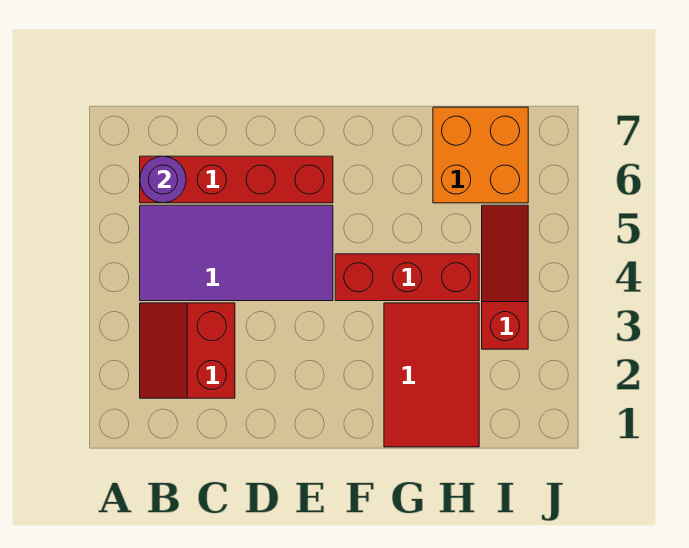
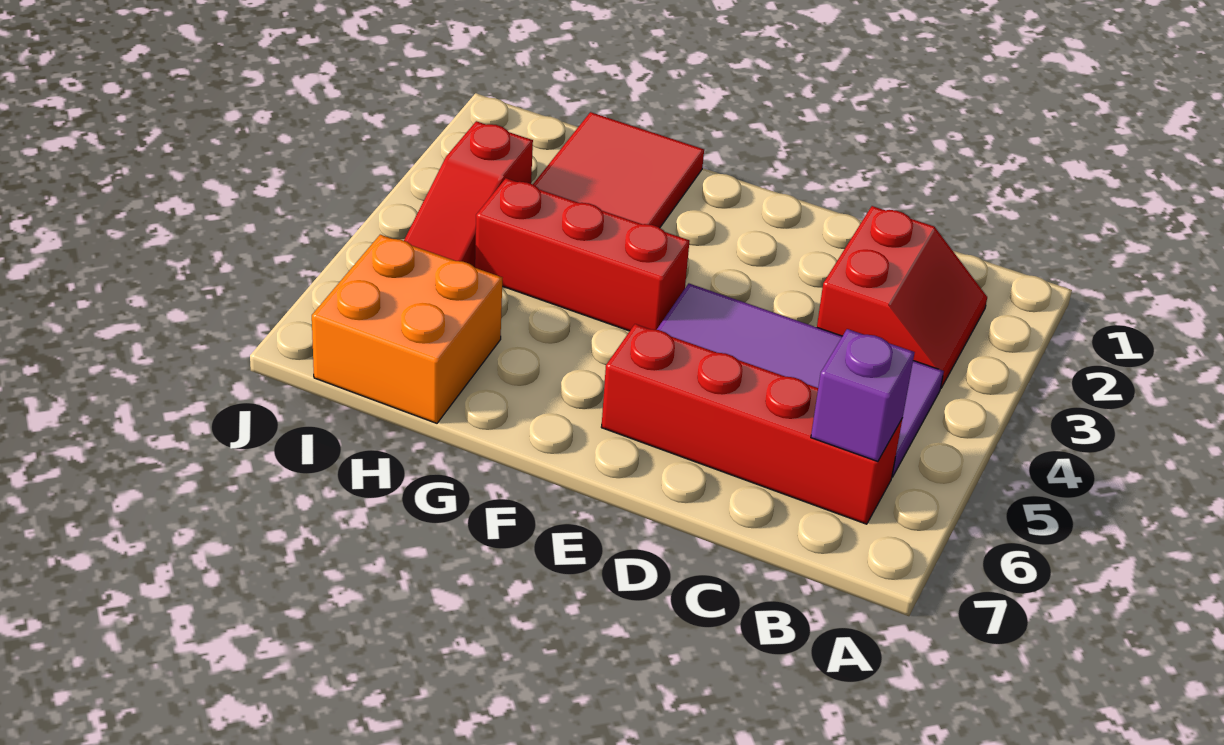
purple round brick B6 level 2 -> purple brick B6 level 2

